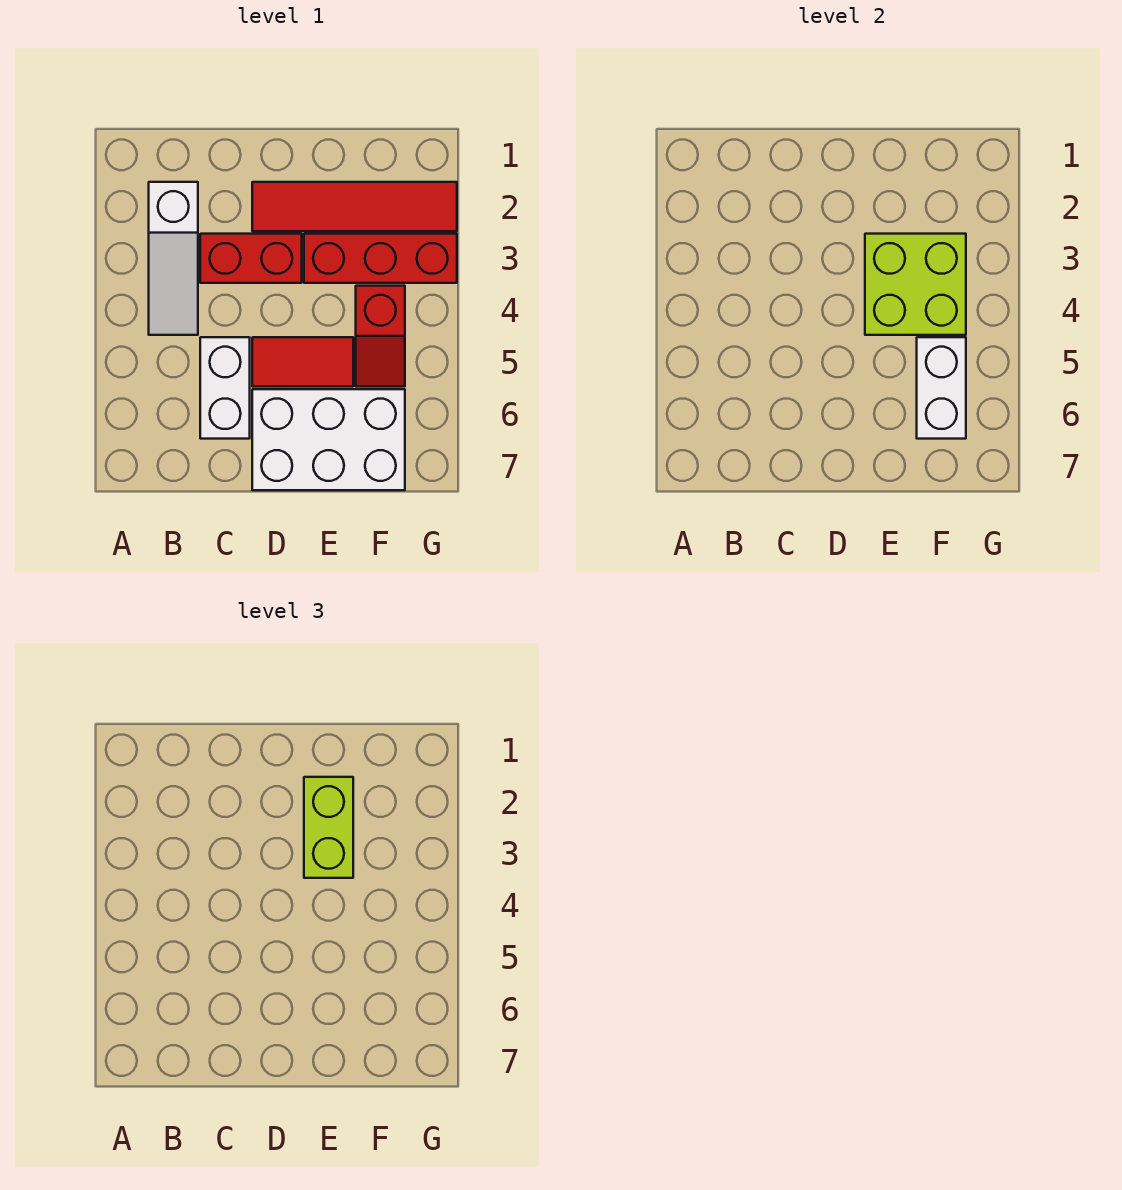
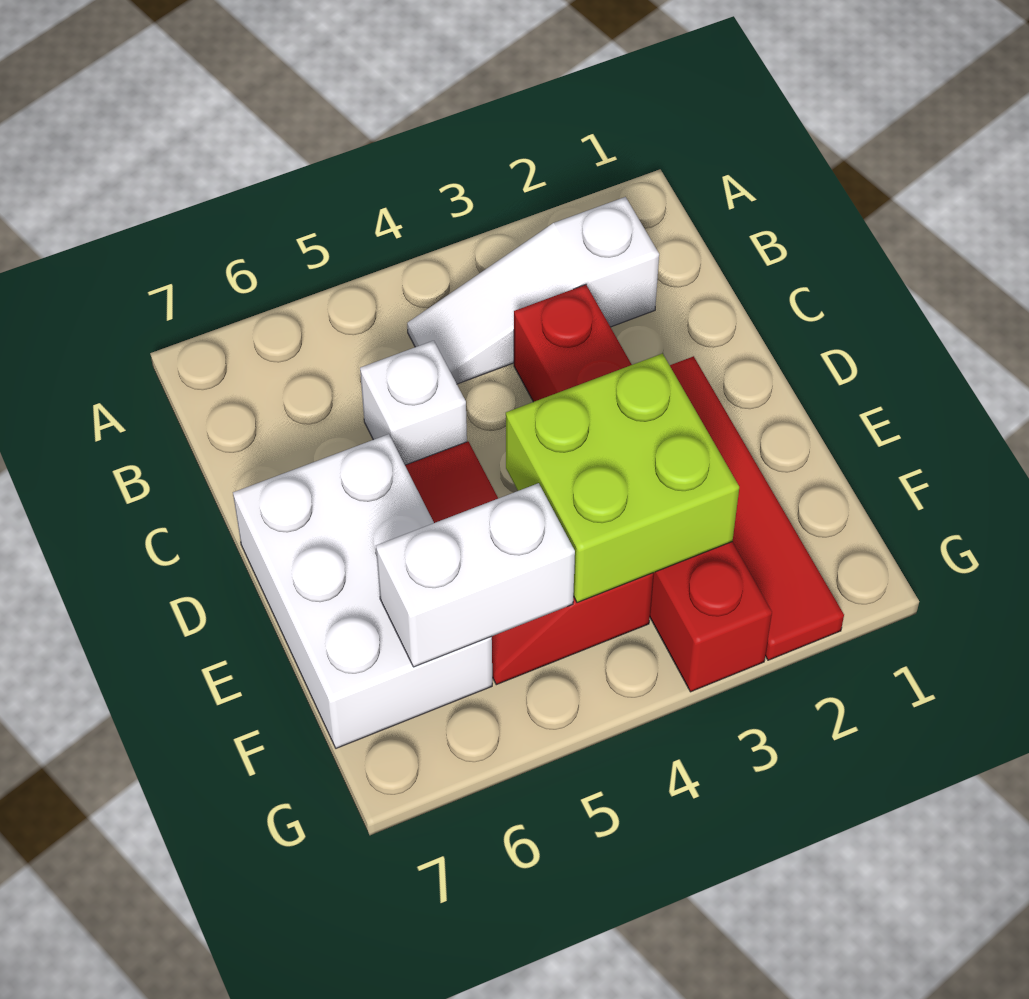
white brick C5:C6 level 1 -> white brick C5 level 1
lime brick E2:E3 level 3 -> none

